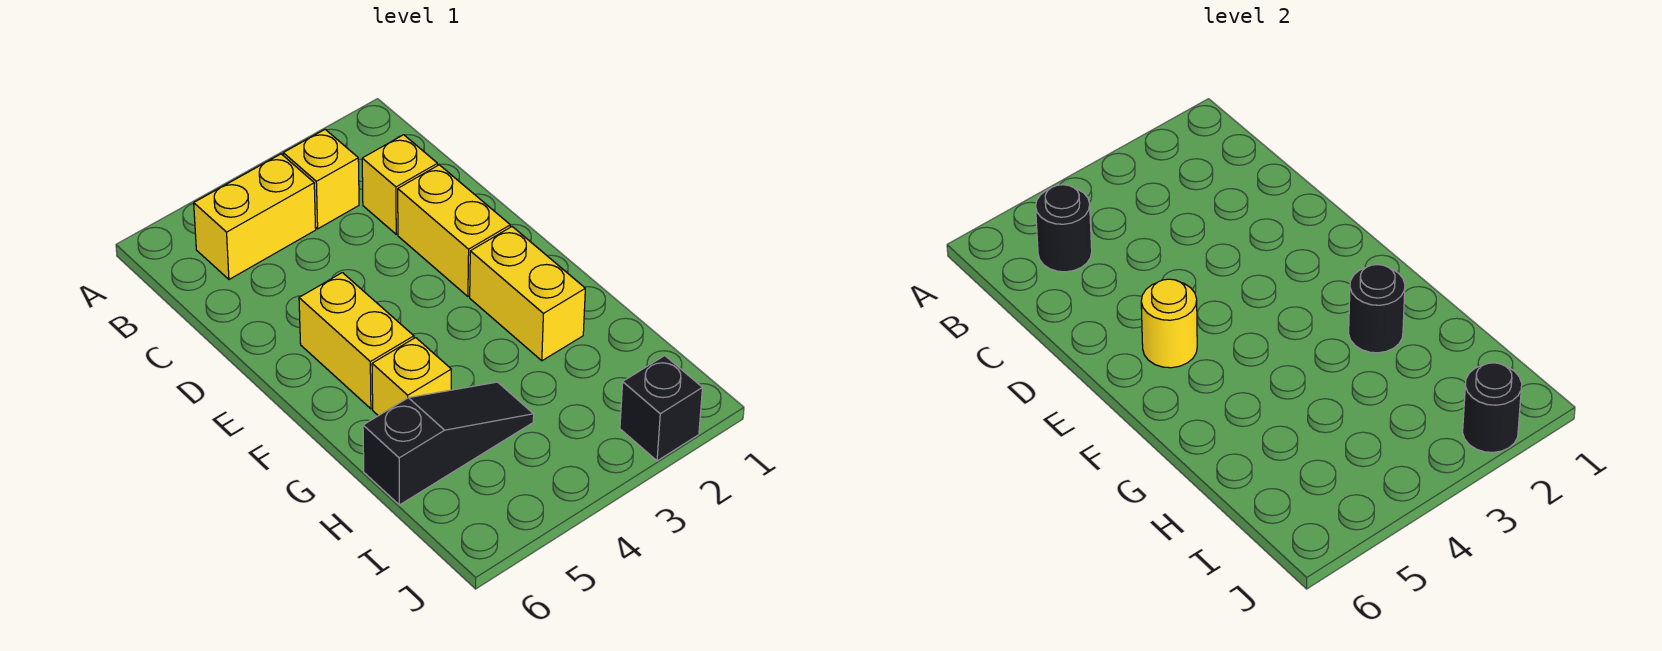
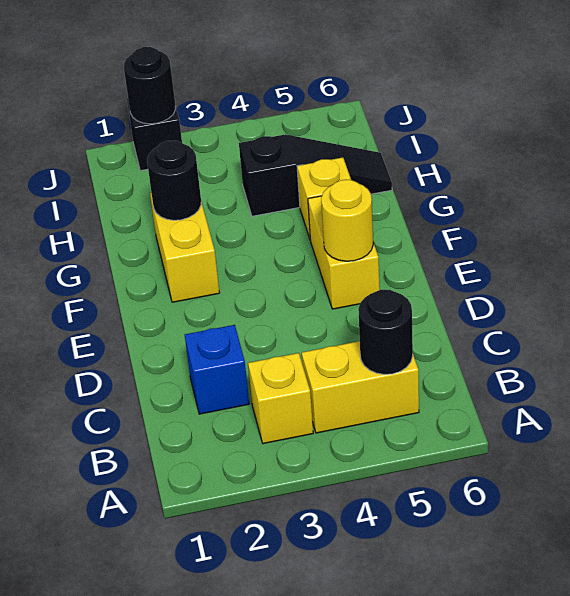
yellow brick C2 level 1 -> blue brick C2 level 1
yellow brick D2:E2 level 1 -> none
black slope H4:H6 level 1 top 6 -> black slope H4:H6 level 1 top 4

